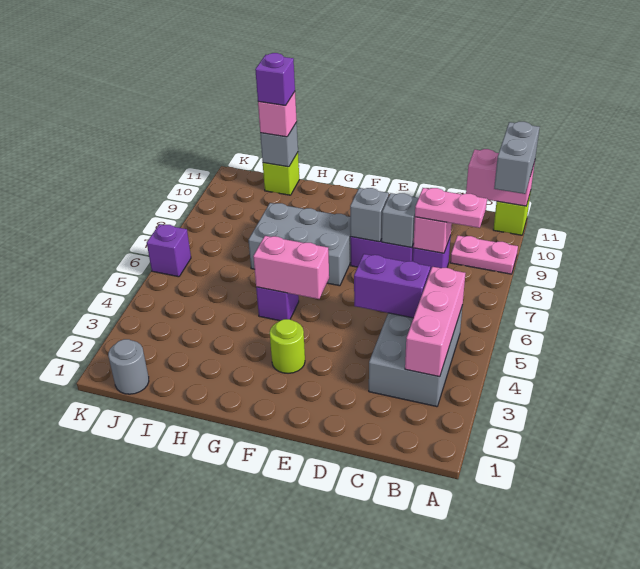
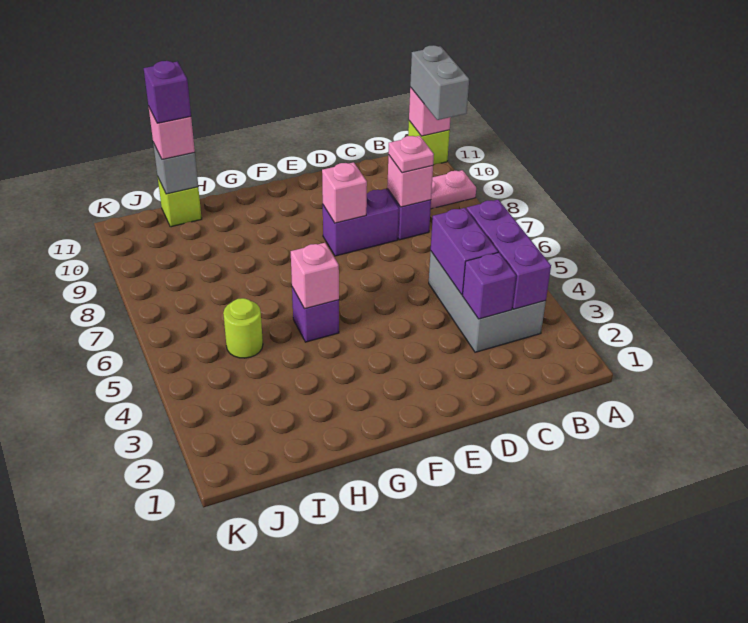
pink brick A11:B11 level 2 -> pink brick A11 level 2
pink brick B3:B5 level 2 -> purple brick B3:B5 level 2
pink plate B8:C8 level 3 -> pink plate C8 level 3
purple brick C5:D5 level 2 -> purple brick C4:C5 level 2
grey brick D8 level 2 -> none
grey brick E8 level 2 -> pink brick E8 level 2
lime round brick F3 level 1 -> lime round brick I5 level 1
pink brick F5:G5 level 2 -> pink brick G5 level 2
grey brick F7:H8 level 1 -> none
grey round brick J1 level 1 -> none
purple brick K6 level 1 -> purple brick C3 level 2

